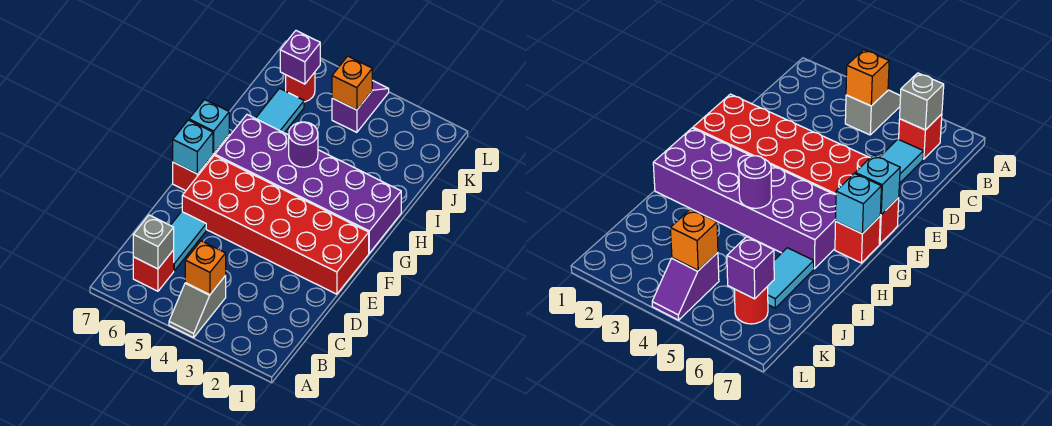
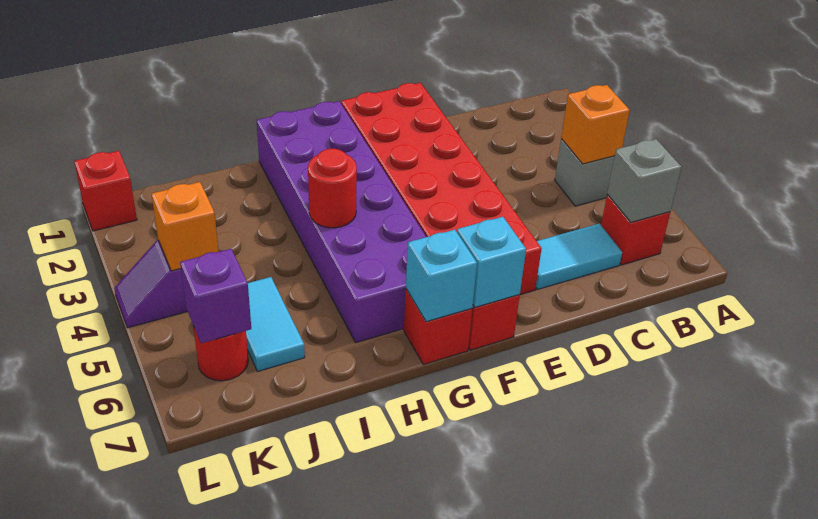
purple round brick H4 level 2 -> red round brick H4 level 2
cyan tile I6:J6 level 1 -> cyan tile J5:J6 level 1
none -> red brick L1 level 1

